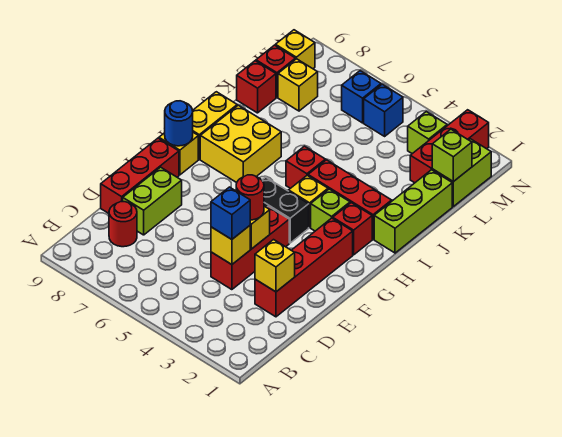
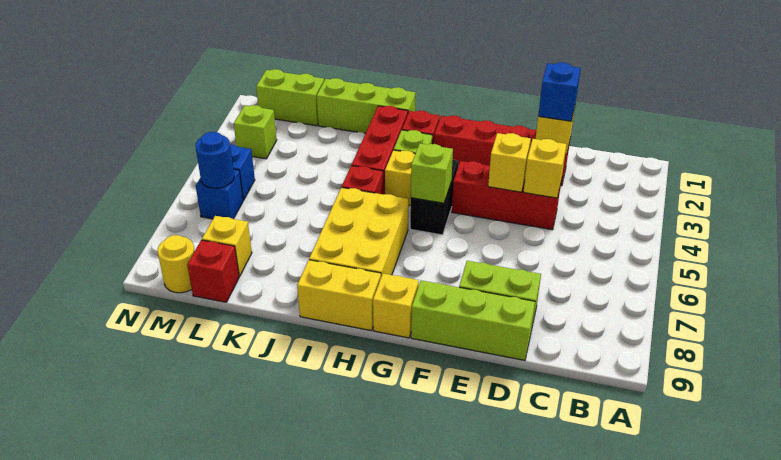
red round brick C8 level 1 -> none
blue brick D4 level 3 -> blue brick D2 level 3
red brick D9:F9 level 1 -> lime brick D9:F9 level 1
red round brick E4 level 3 -> none
blue round brick G9 level 2 -> blue round brick M6 level 2
yellow brick H7:I8 level 1 -> yellow brick H6:I8 level 1
red brick K9 level 1 -> none
lime brick L1 level 2 -> lime brick G5 level 2
red brick L2:N2 level 1 -> none
yellow brick M9 level 1 -> yellow round brick M9 level 1

